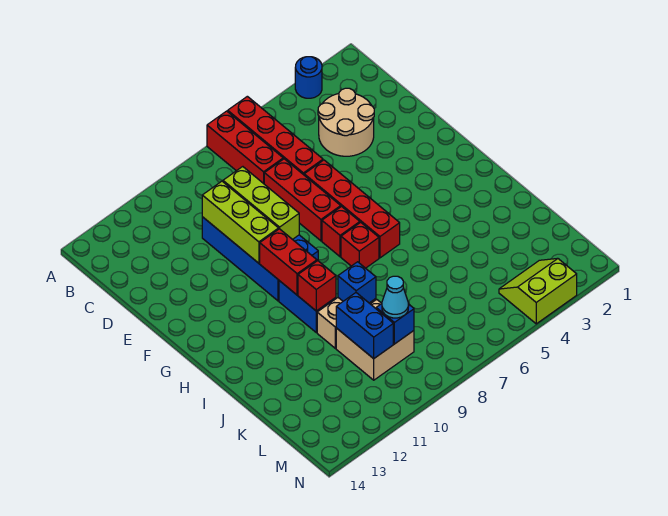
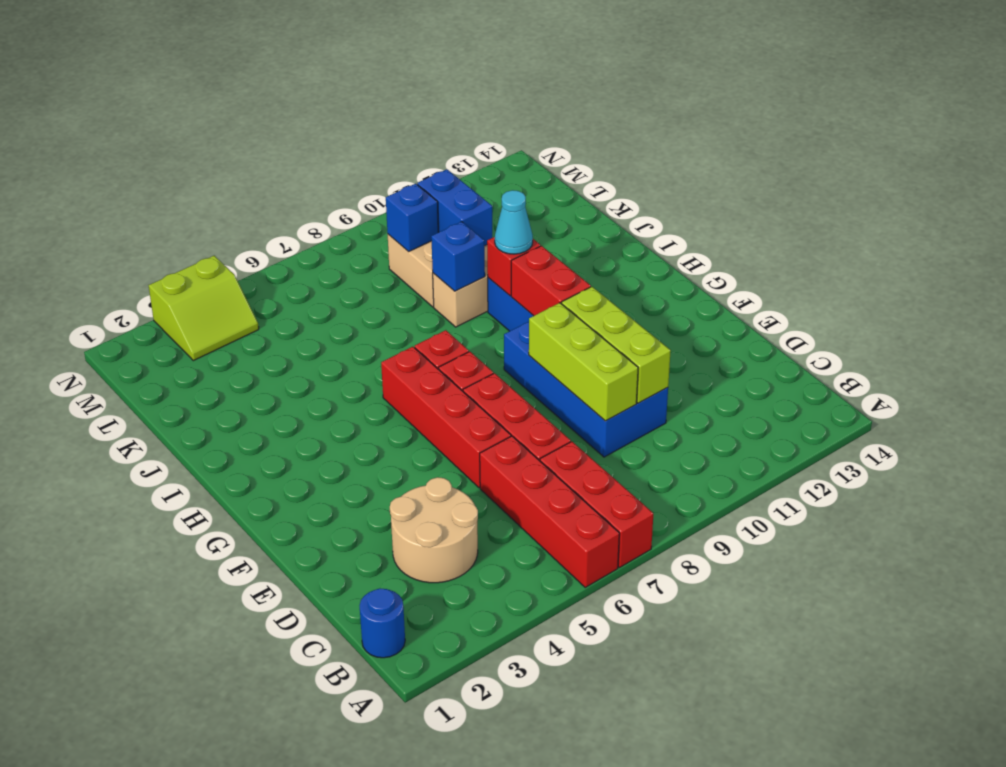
blue round brick A3 level 1 -> blue round brick B1 level 1
cyan cone L9 level 3 -> cyan cone I10 level 3

